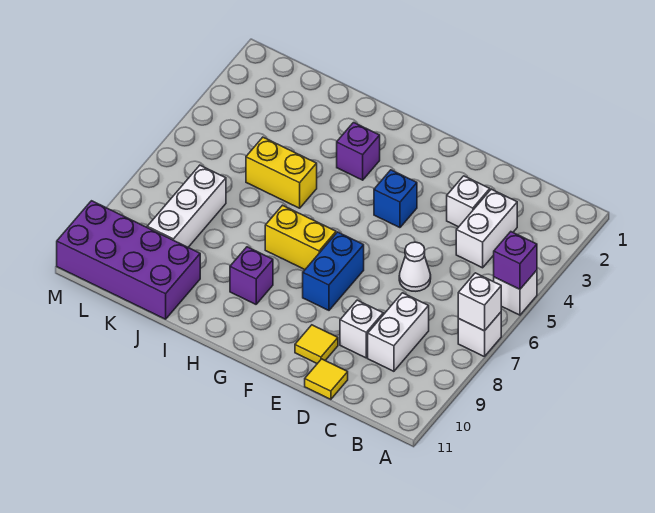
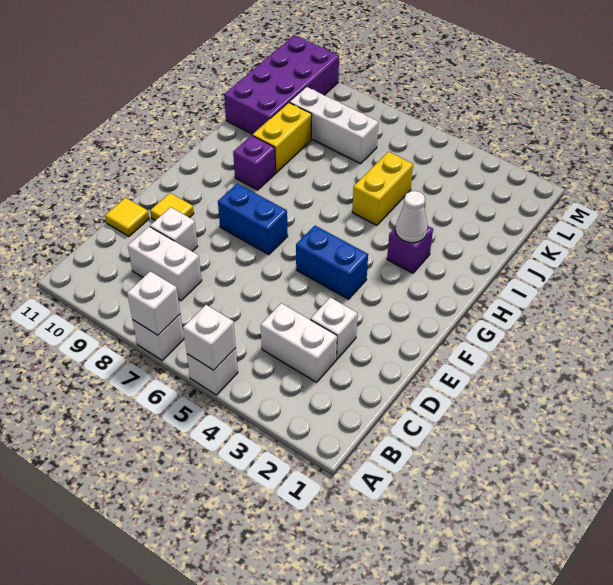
purple brick A5 level 2 -> white brick A5 level 2
white cone D6 level 1 -> white cone H3 level 2
blue brick F4 level 1 -> blue brick F4:F5 level 1
yellow brick G7:H7 level 1 -> yellow brick I9:J9 level 1

